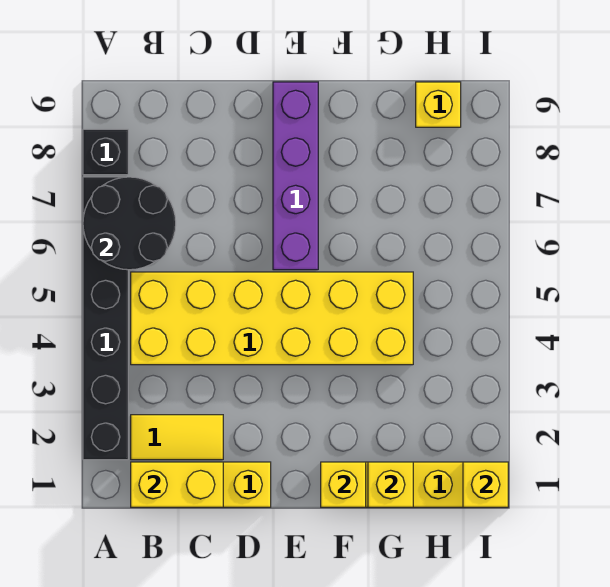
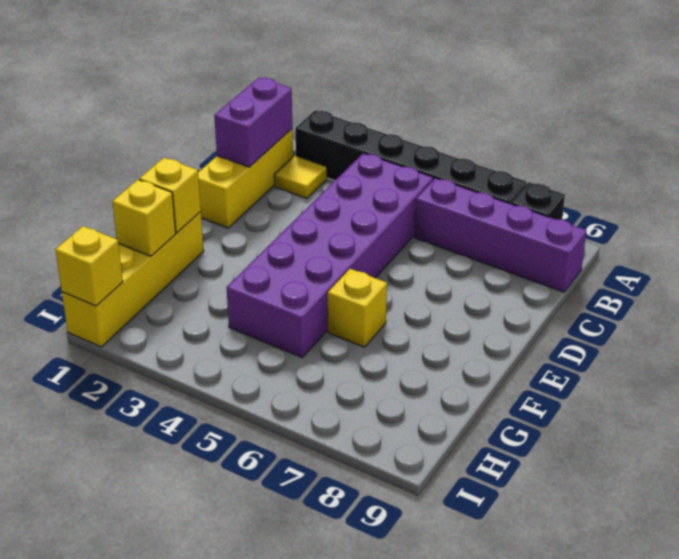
black round brick A6:B7 level 2 -> none
yellow brick B1:C1 level 2 -> purple brick B1:C1 level 2
yellow tile B2:C2 level 1 -> yellow tile B2 level 1
yellow brick B4:G5 level 1 -> purple brick B4:G5 level 1
purple brick E6:E9 level 1 -> purple brick B6:B9 level 1
yellow brick H9 level 1 -> yellow brick F6 level 1

